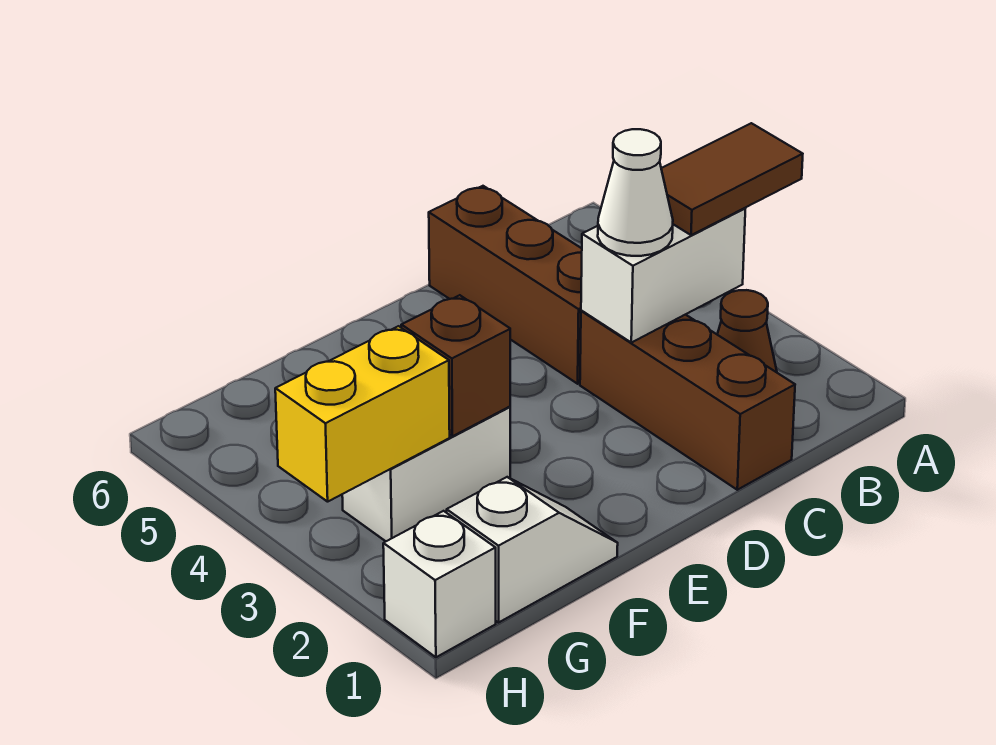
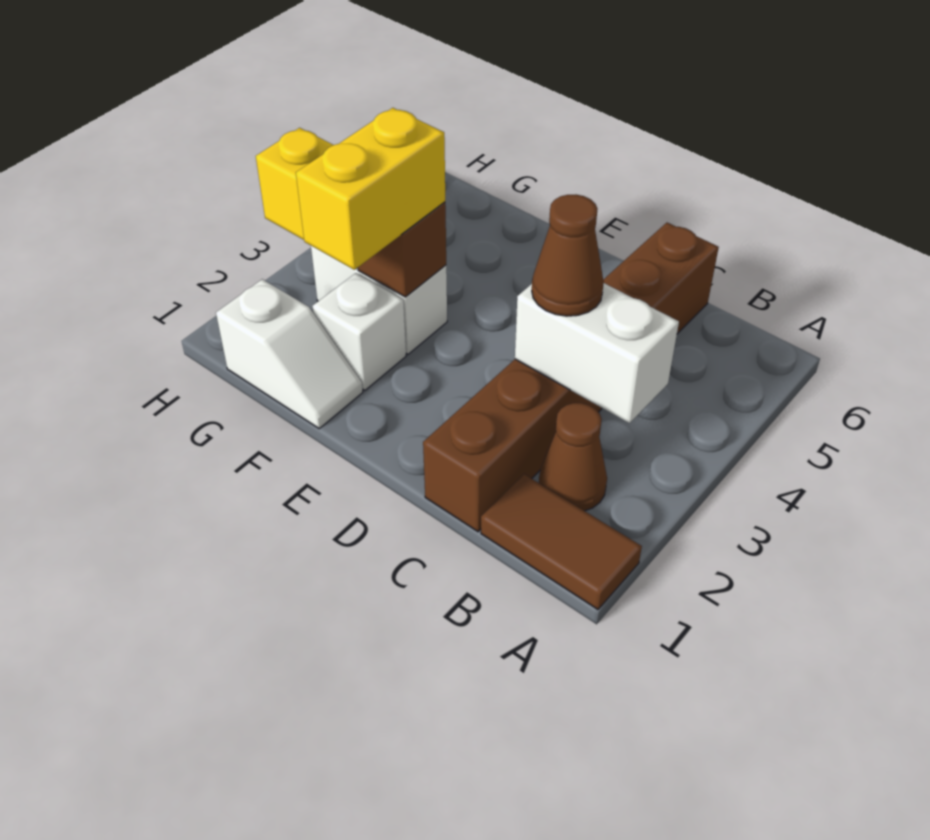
brown tile A3:B3 level 3 -> brown tile A1:B1 level 1
white cone C3 level 3 -> brown cone C3 level 3
none -> yellow brick F2:F3 level 3
white brick H1 level 1 -> white brick F2 level 1

